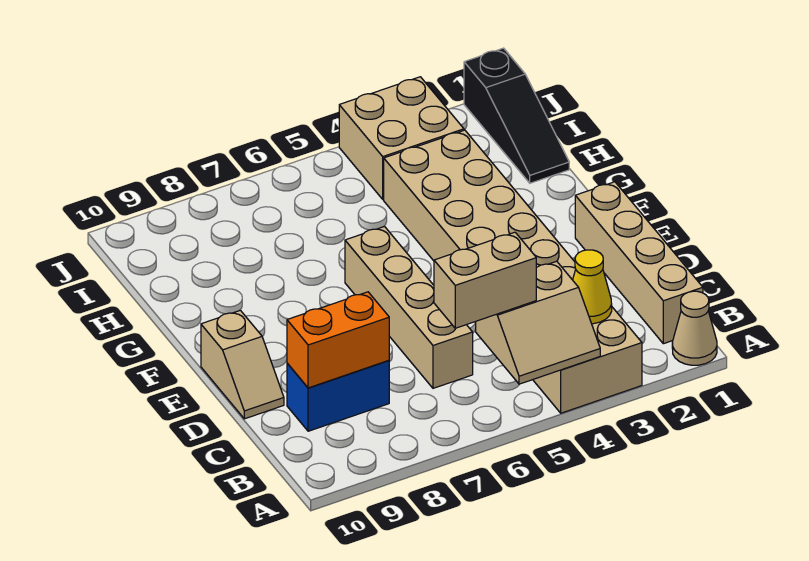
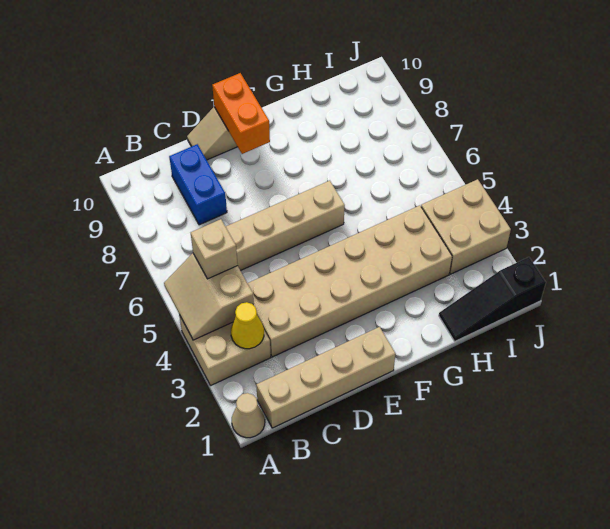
tan brick B5:B6 level 3 -> tan brick B5 level 3
orange brick C8:C9 level 2 -> orange brick E9:E10 level 2

